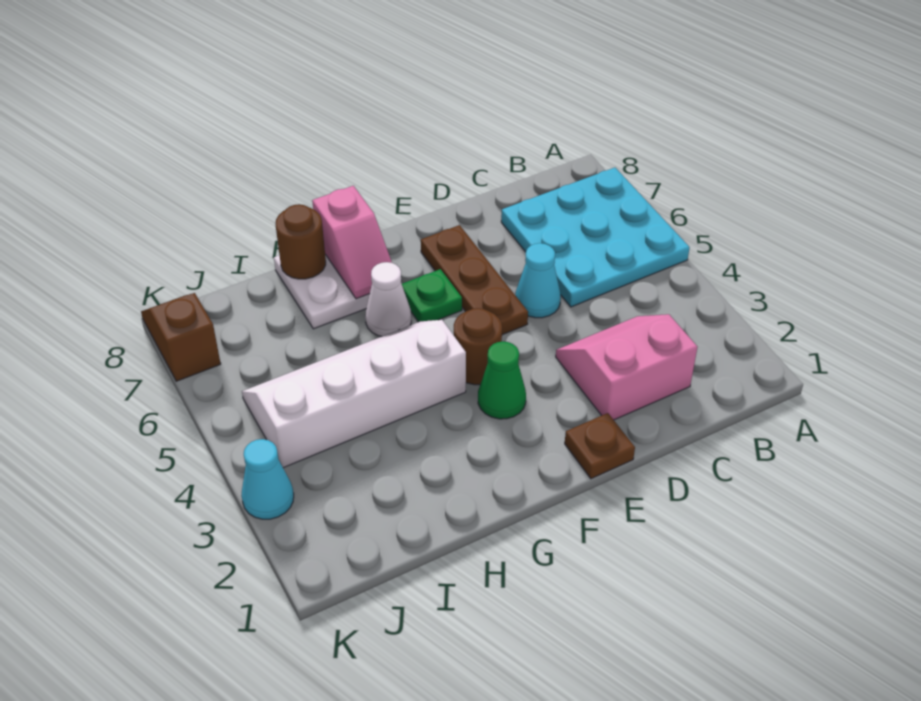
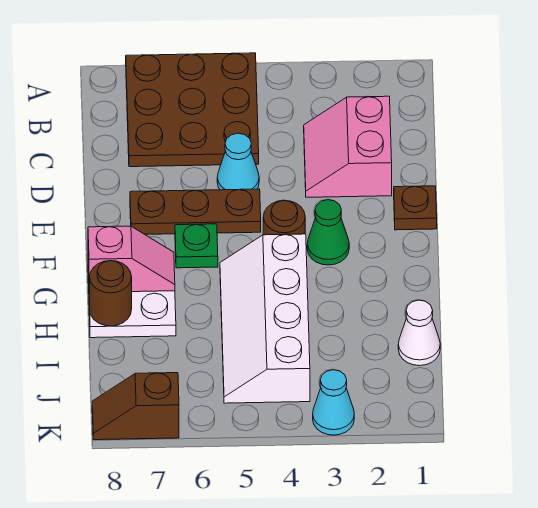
cyan plate A5:C7 level 1 -> brown plate A5:C7 level 1
white cone G6 level 1 -> white cone I1 level 1

